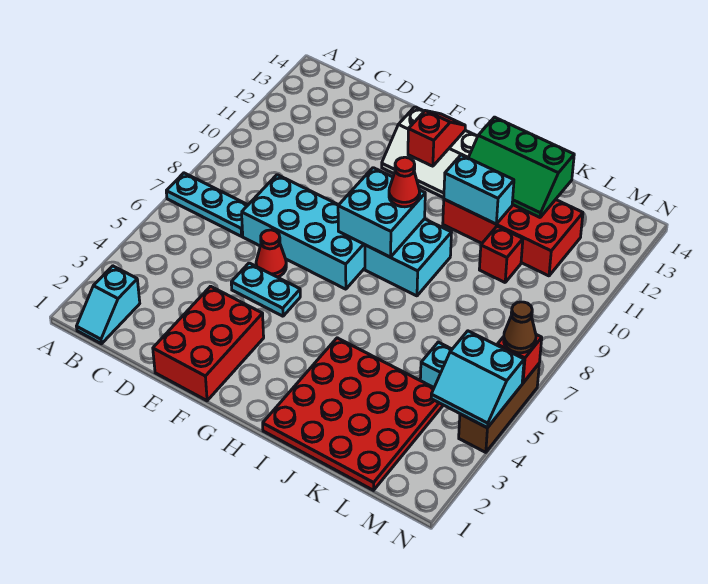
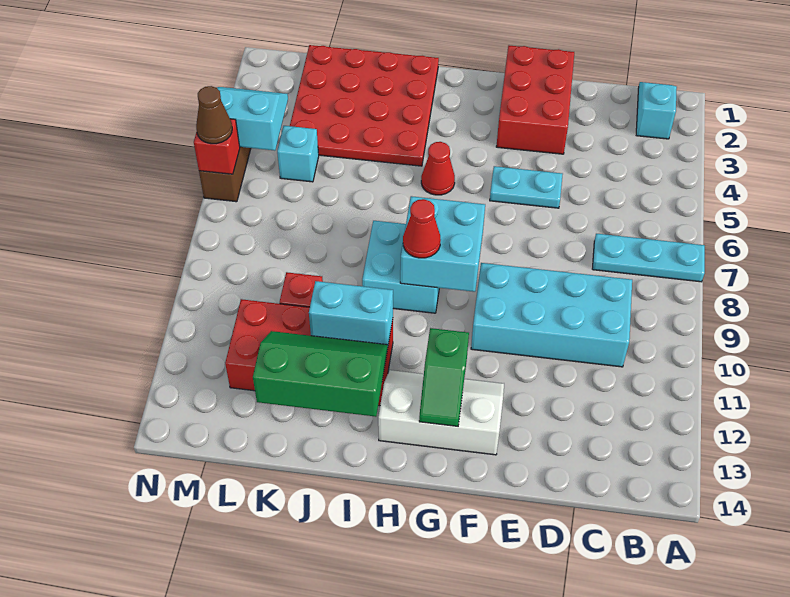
cyan brick D7:G8 level 1 -> cyan brick C9:F10 level 1
red cone E6 level 1 -> red cone H5 level 1
red slope G12:G13 level 2 top 12 -> green slope G12:G13 level 2 top 12

